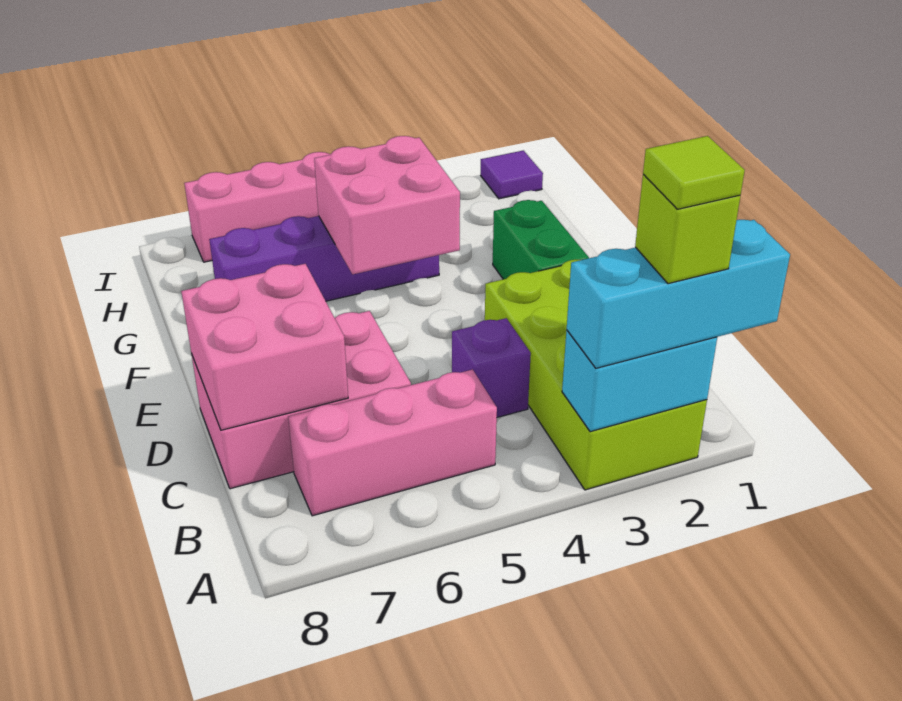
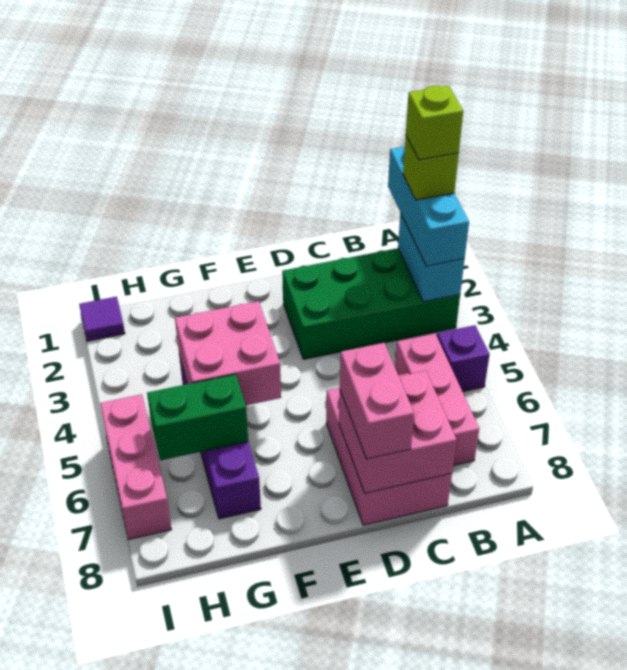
lime brick A2:D3 level 1 -> green brick A2:D3 level 1
lime tile A2 level 5 -> lime brick A2 level 5
purple brick C4 level 1 -> purple brick A5 level 1
none -> pink brick D7:D8 level 3
green brick E2:F2 level 1 -> green brick G6:H6 level 2

